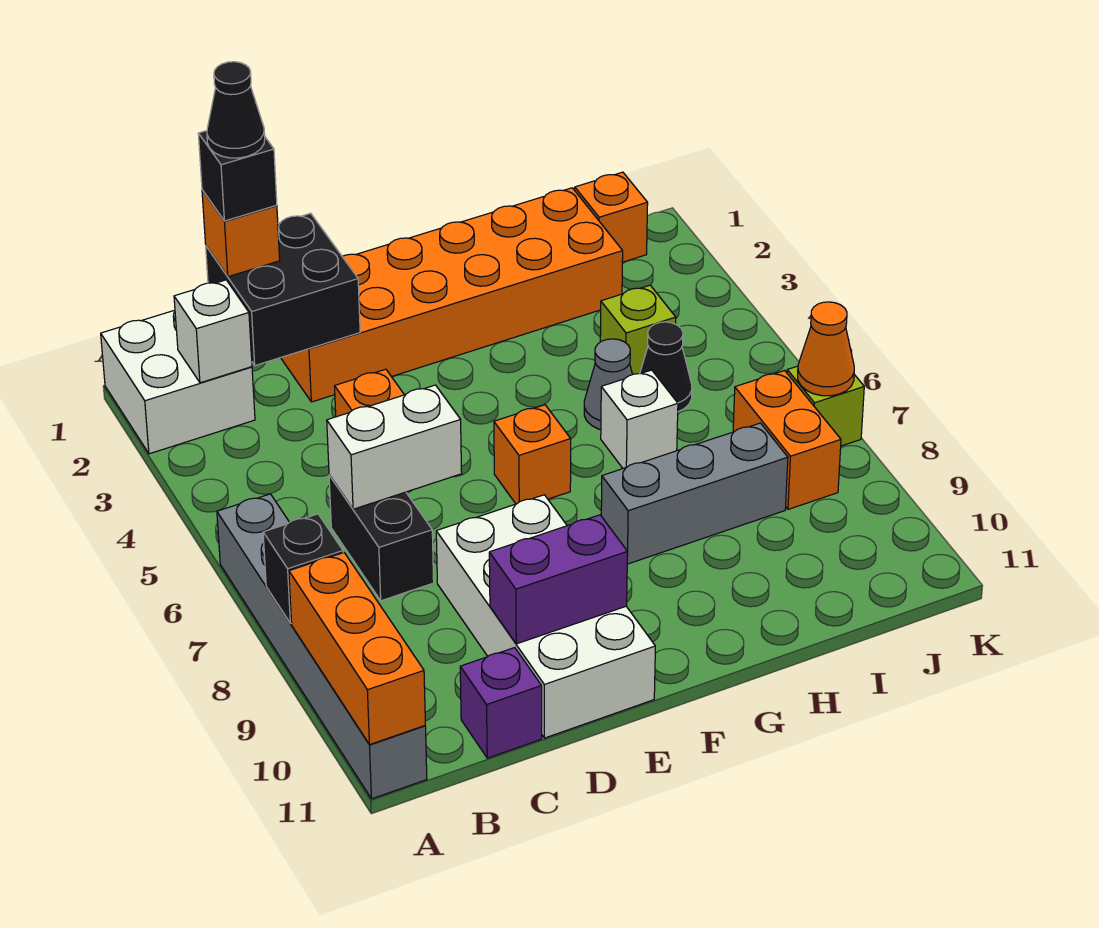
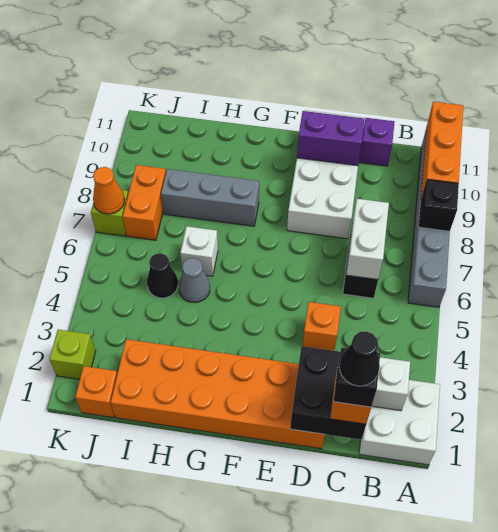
white brick C6:D6 level 2 -> white brick C6:C7 level 2
orange brick F6 level 1 -> none
lime brick I4 level 1 -> lime brick K2 level 1

